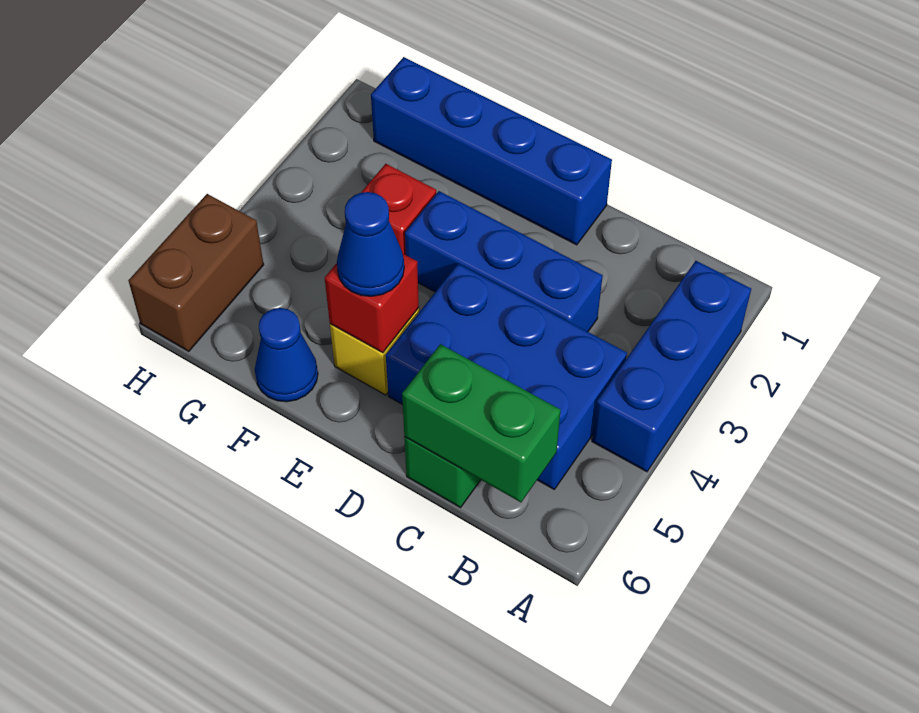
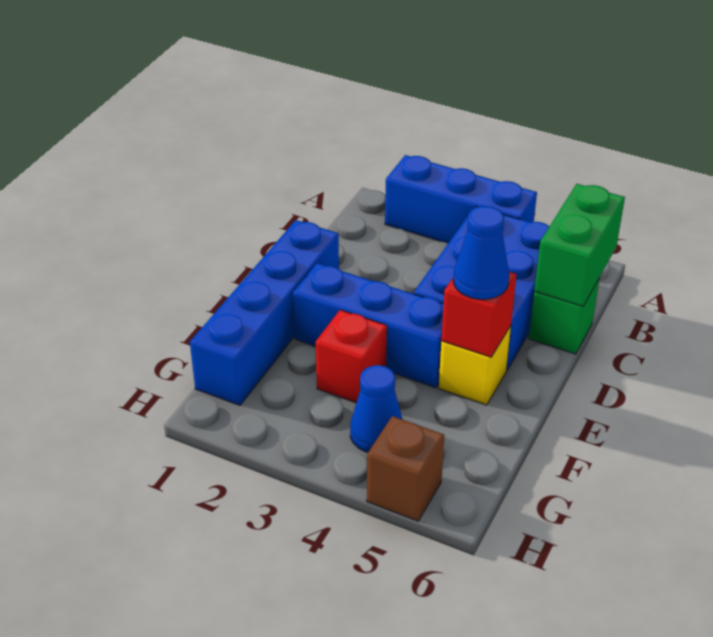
blue brick C3:E3 level 1 -> blue brick E2:E4 level 1
blue cone F6 level 1 -> blue cone G4 level 1
brown brick H5:H6 level 1 -> brown brick H5 level 1

